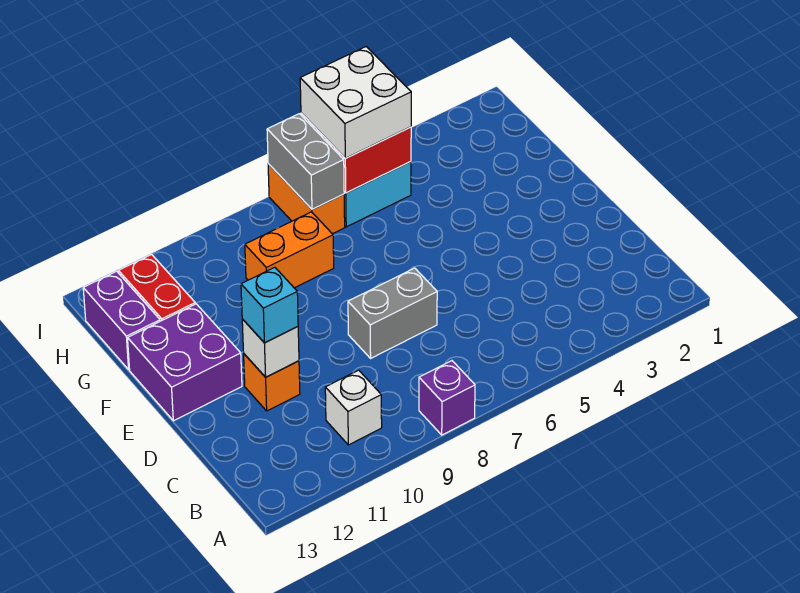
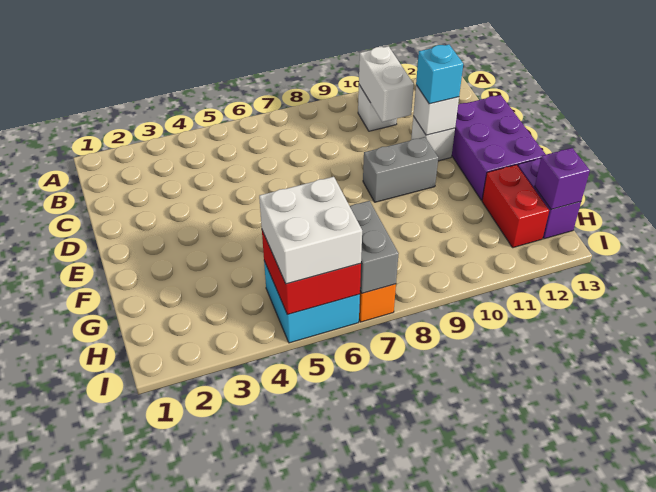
purple brick A8 level 1 -> purple brick H13 level 2
none -> white brick B10:C10 level 2
grey brick D7:D8 level 1 -> grey brick E9:E10 level 1
orange brick D11 level 1 -> white brick D11 level 1
purple brick E12:F13 level 1 -> purple brick D12:F13 level 1
orange brick G8:G9 level 1 -> none

